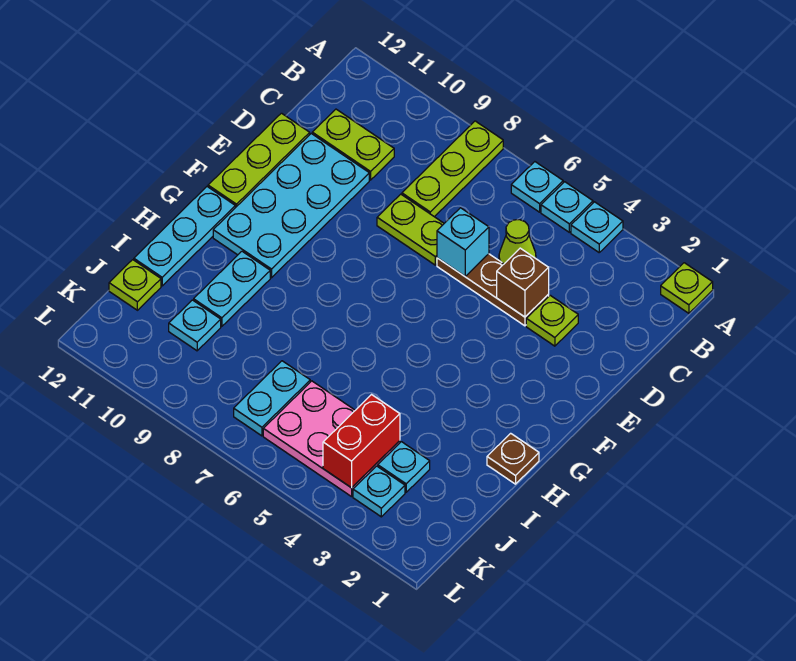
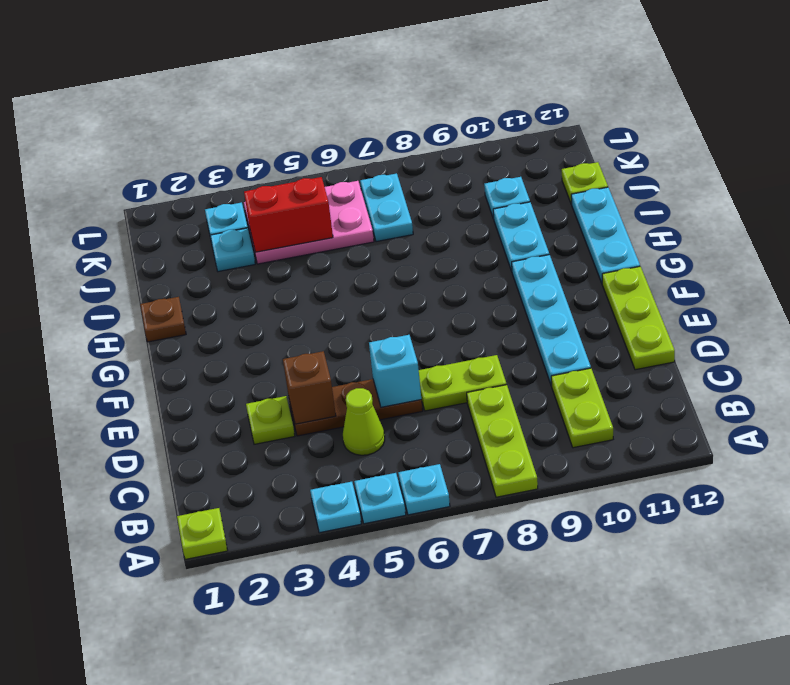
lime plate C10:C11 level 1 -> lime plate B10:C10 level 1
cyan plate D10:G11 level 1 -> cyan plate D10:G10 level 1
red brick J4:K4 level 2 -> red brick J4:J5 level 2

